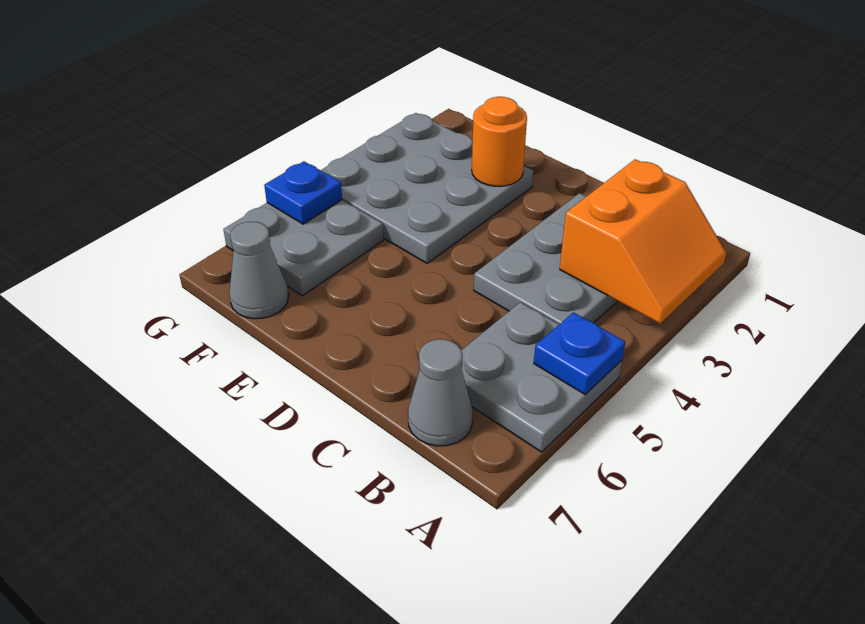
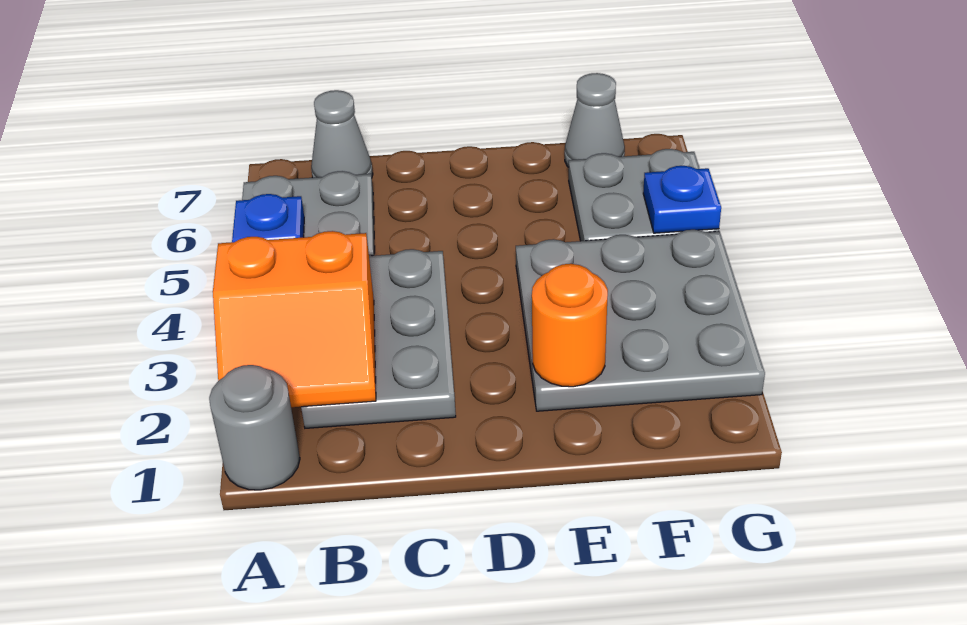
none -> grey round brick A1 level 1
orange slope A2:B3 level 2 top B -> orange slope A2:B3 level 2 top 3

